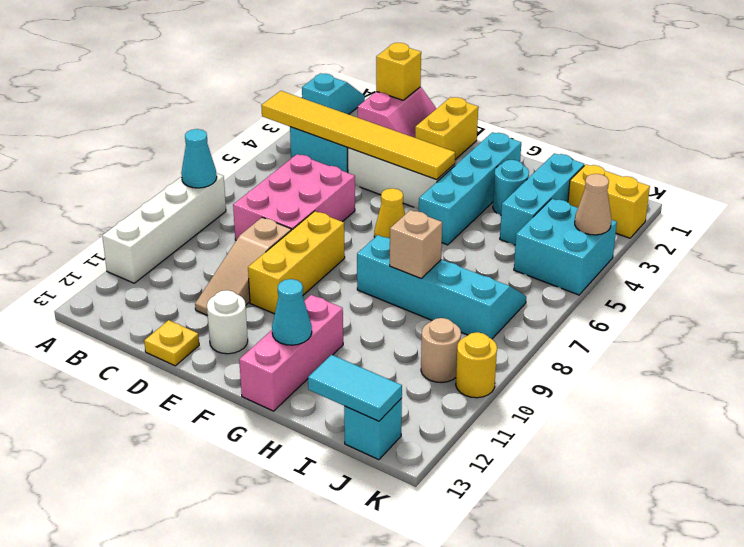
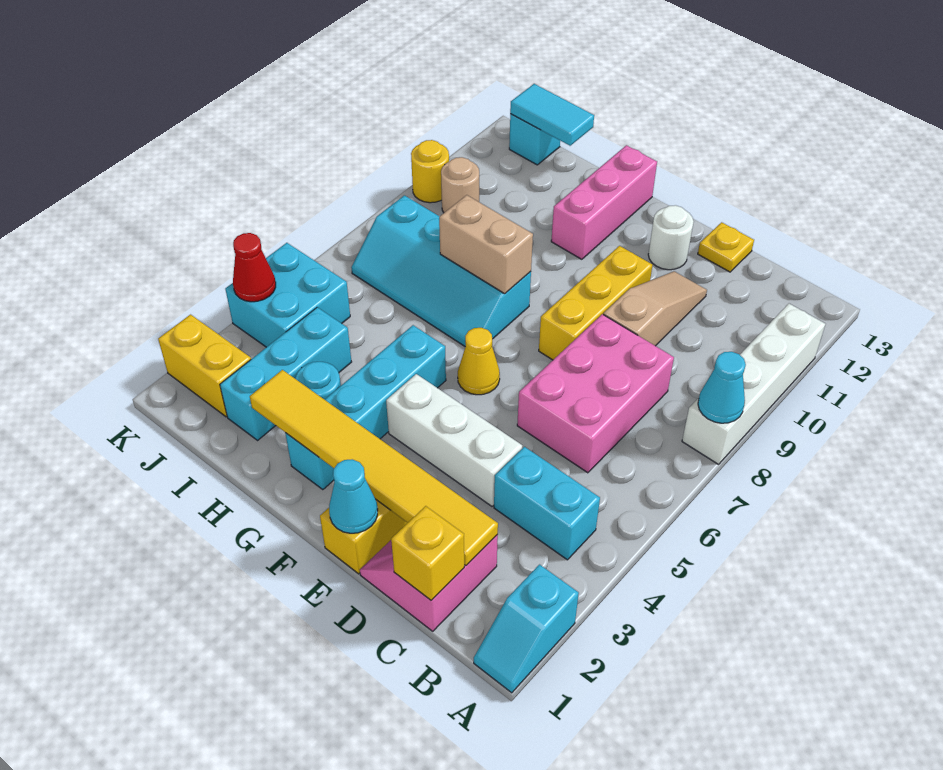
yellow tile A4:F4 level 2 -> yellow tile C2:H2 level 2
cyan cone G12 level 2 -> cyan cone E1 level 2
tan brick H8 level 2 -> tan brick G8:H8 level 2
tan cone K4 level 2 -> red cone K4 level 2

